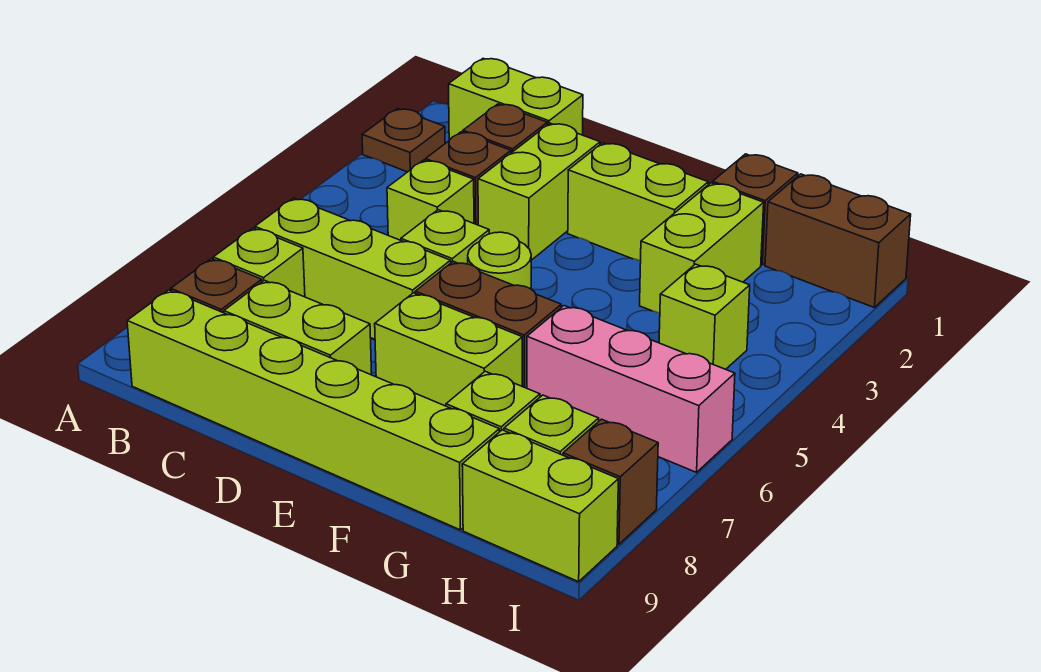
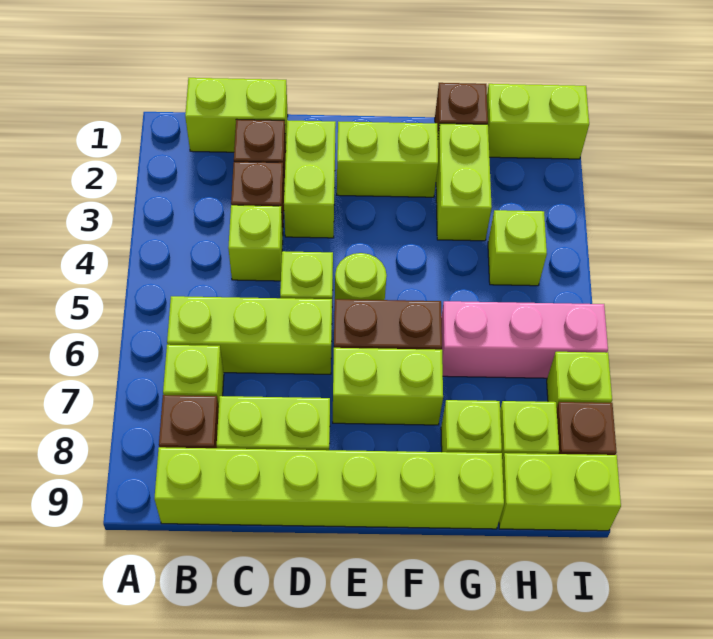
brown plate A2 level 1 -> none
brown brick H1:I1 level 1 -> lime brick H1:I1 level 1
none -> lime brick I7 level 1

